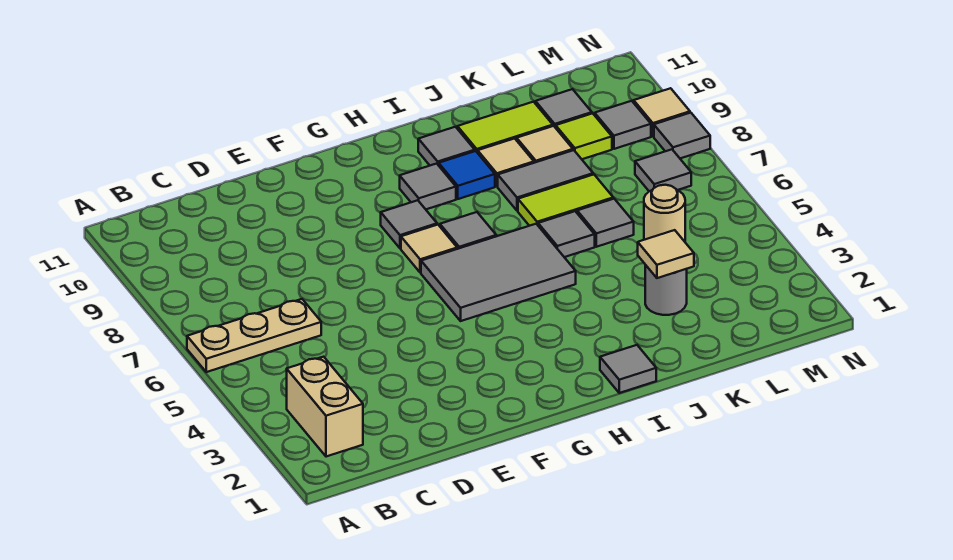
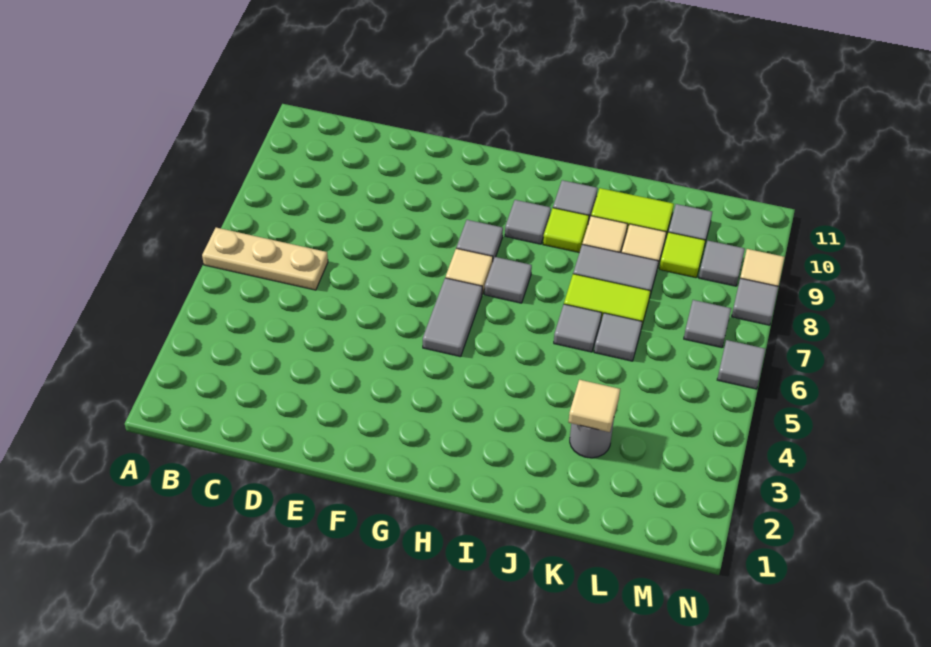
tan brick B2:B3 level 1 -> none
grey tile G5:I6 level 1 -> grey tile G5:G6 level 1
grey tile I1 level 1 -> grey tile N6 level 1
blue tile I9 level 1 -> lime tile I9 level 1
tan round brick L5 level 1 -> none

